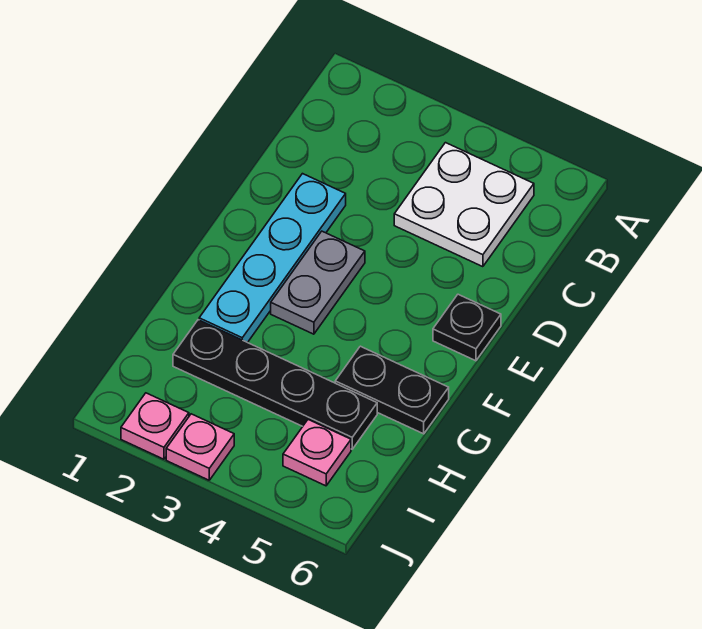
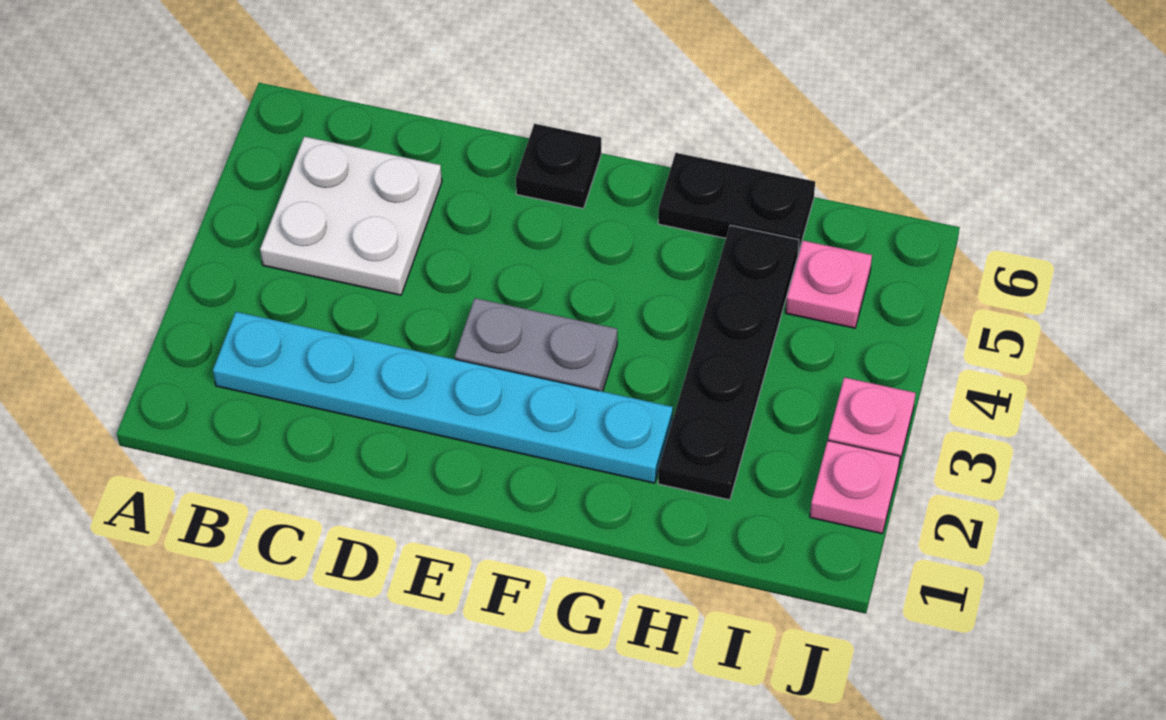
cyan plate D2:G2 level 1 -> cyan plate B2:G2 level 1
black plate G5:G6 level 1 -> black plate G6:H6 level 1

